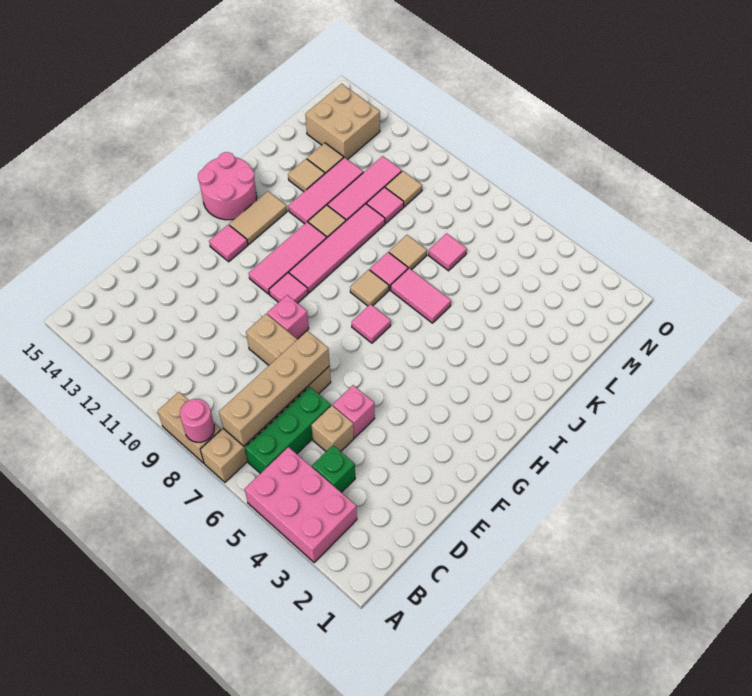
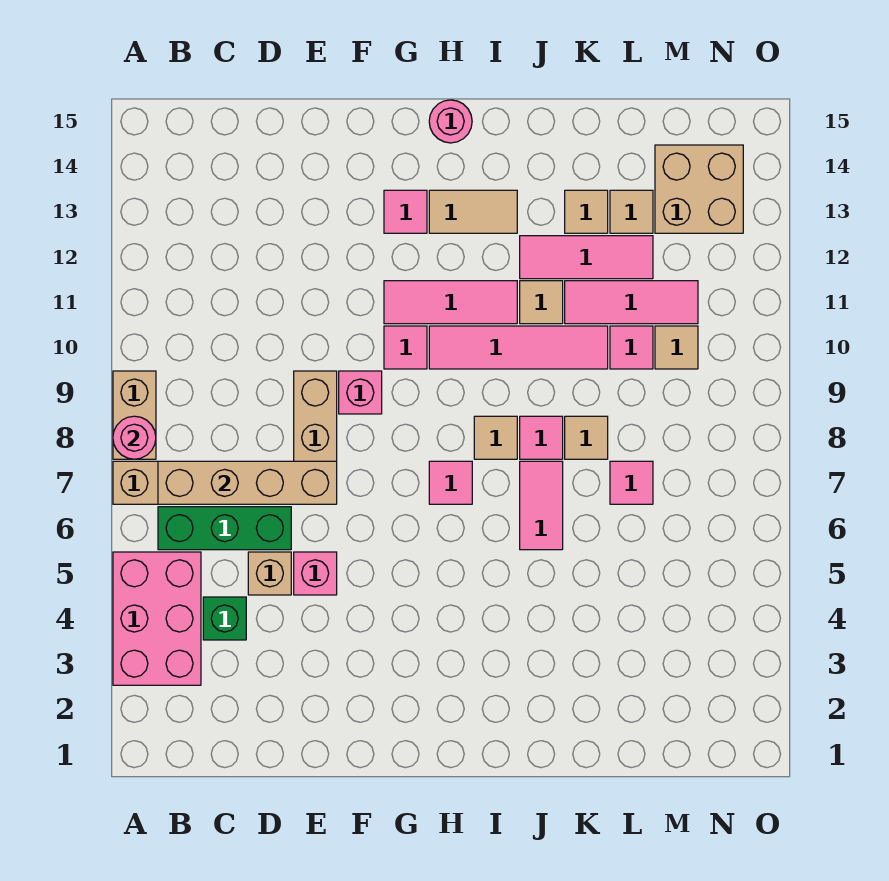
pink round brick H14:I15 level 1 -> pink round brick H15 level 1

